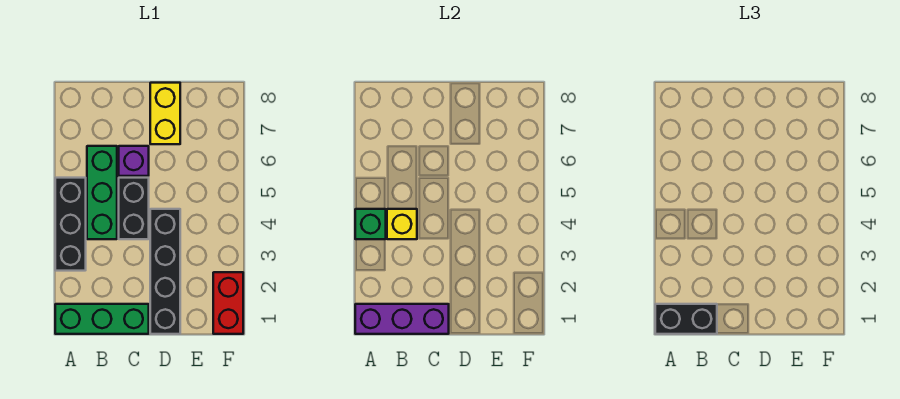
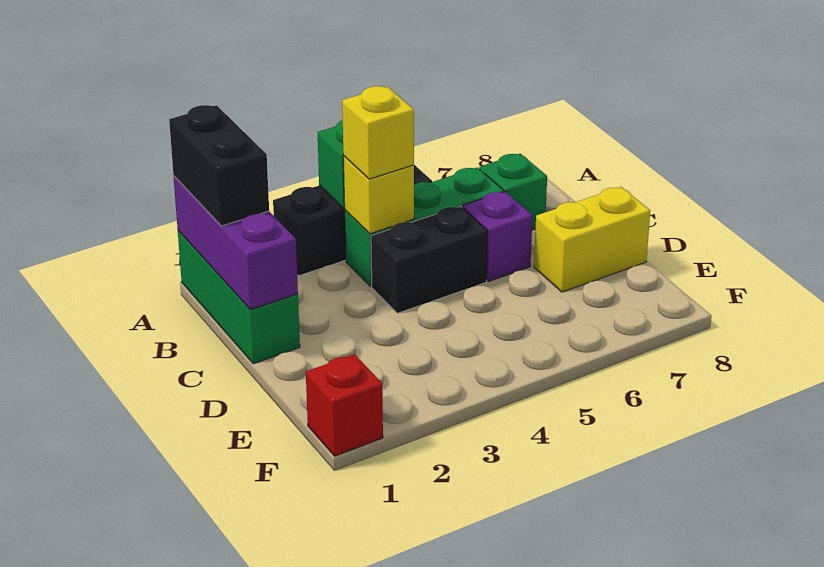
none -> yellow brick B4 level 3
none -> green brick B7 level 1
black brick D1:D4 level 1 -> none
red brick F1:F2 level 1 -> red brick F1 level 1

